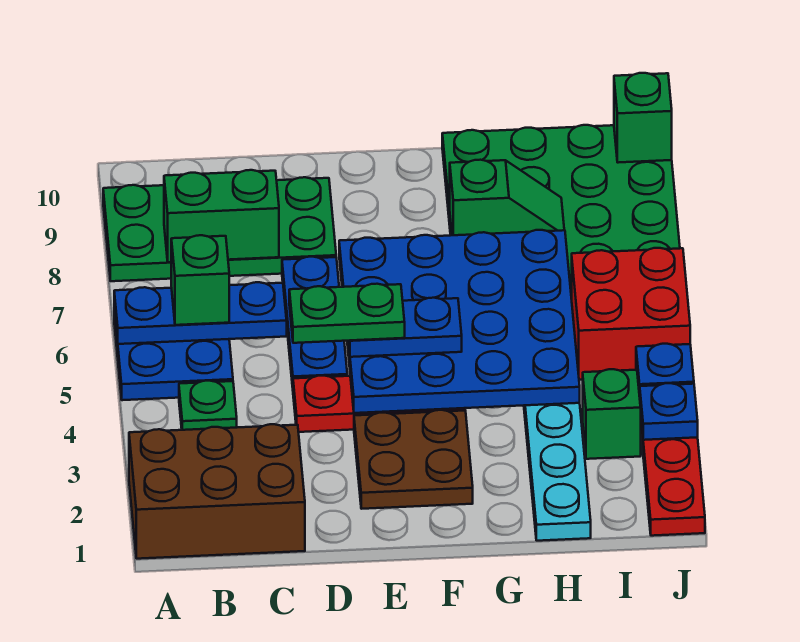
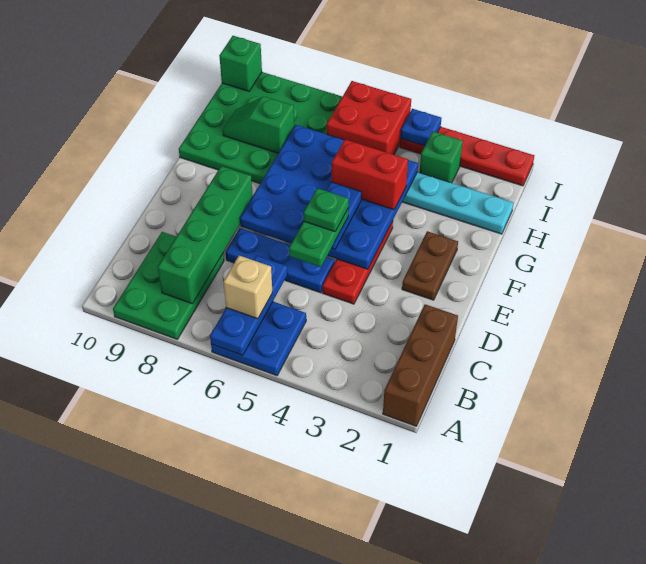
brown brick A1:C2 level 1 -> brown brick A1:C1 level 1
green plate A8:D9 level 1 -> green plate A8:C9 level 1
green plate B4 level 1 -> green plate E5 level 5
green brick B6 level 3 -> tan brick B6 level 3
green brick B8:C8 level 2 -> green brick B8:E8 level 2
brown plate E2:F3 level 1 -> brown plate E2:F2 level 1
none -> red brick G4:G5 level 3
green slope G8:H8 level 2 top G -> green slope H8:H9 level 2 top 8
blue plate J3 level 2 -> none

